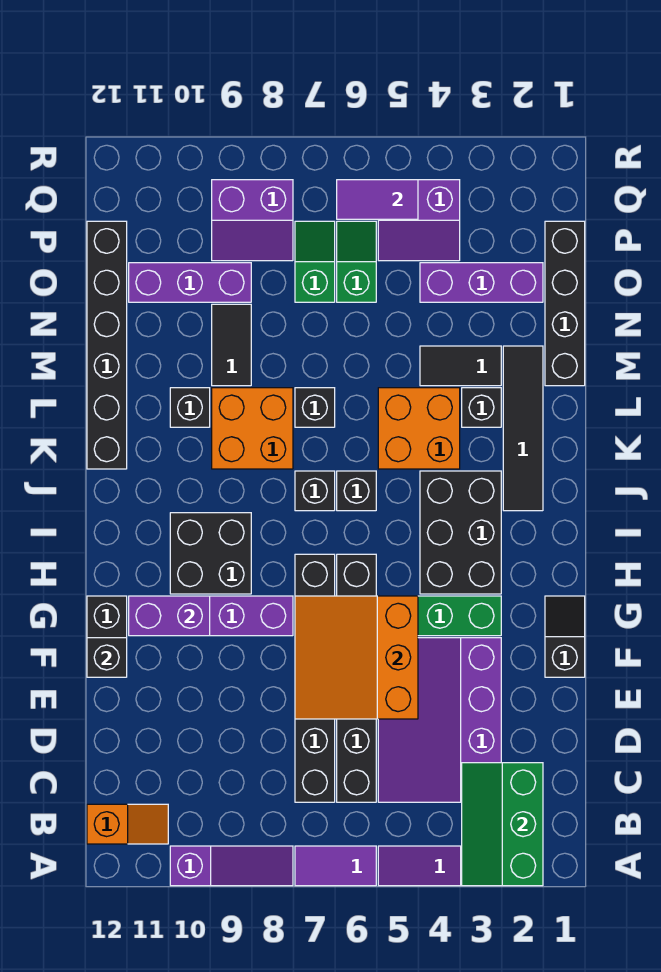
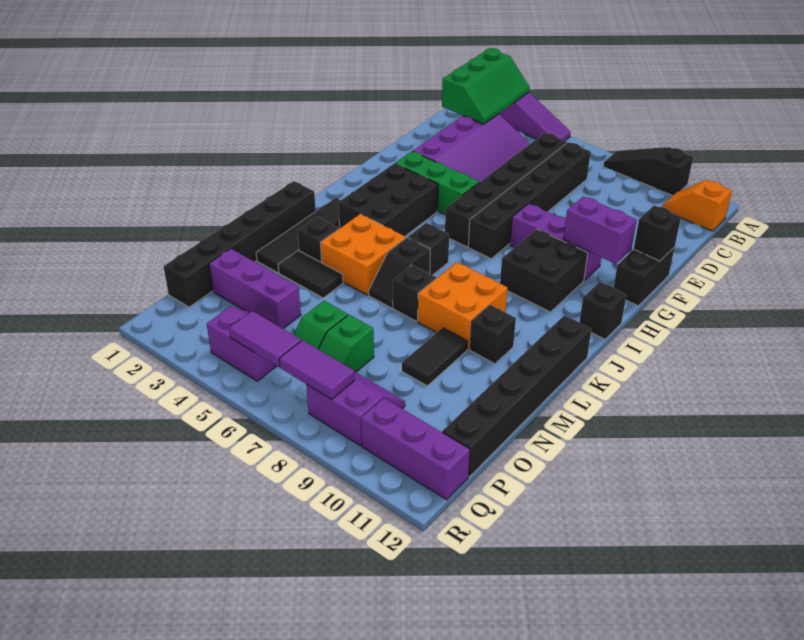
purple tile A6:A7 level 1 -> purple tile Q7:Q8 level 2
purple slope A8:A10 level 1 top 10 -> black slope A8:A10 level 1 top 10
orange slope E5:G7 level 2 top 5 -> none
black slope F1:G1 level 1 top F -> black slope K6:L6 level 1 top K
black brick J7 level 1 -> black brick I12 level 1
black brick M1:P1 level 1 -> black brick K1:P1 level 1
purple brick O9:O11 level 1 -> purple brick Q10:Q12 level 1

